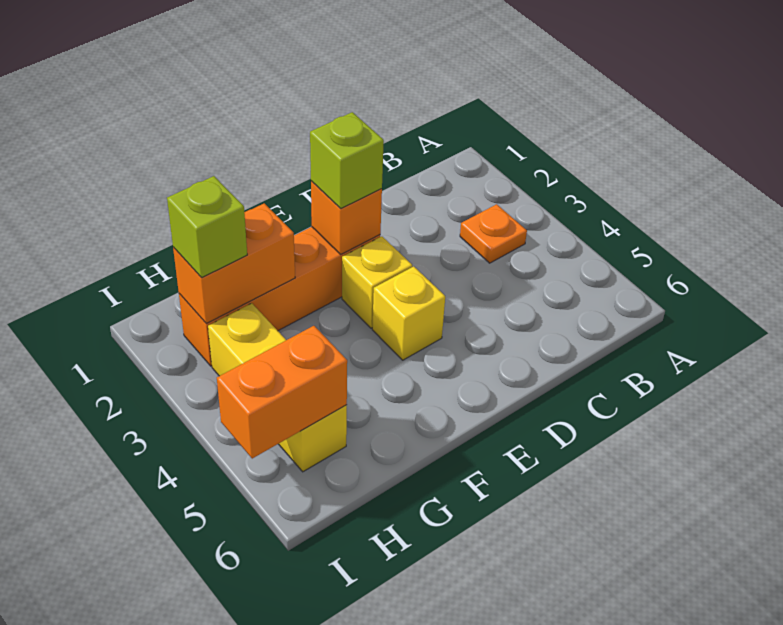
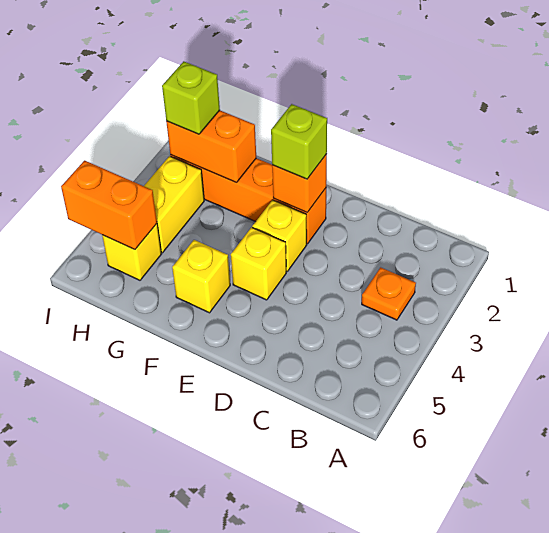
none -> yellow brick F5 level 1

